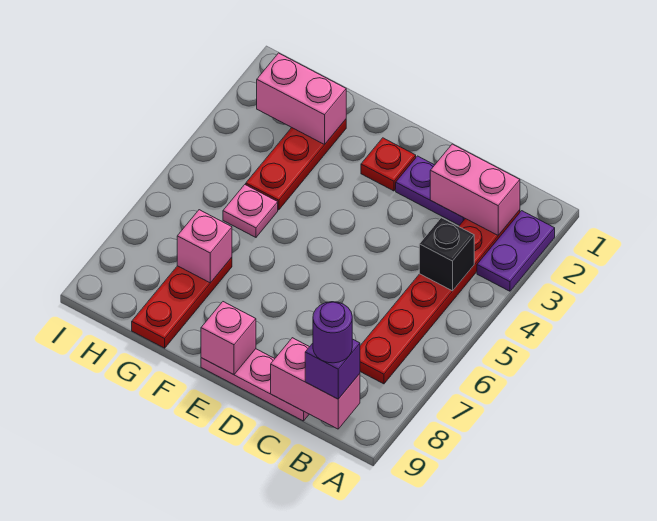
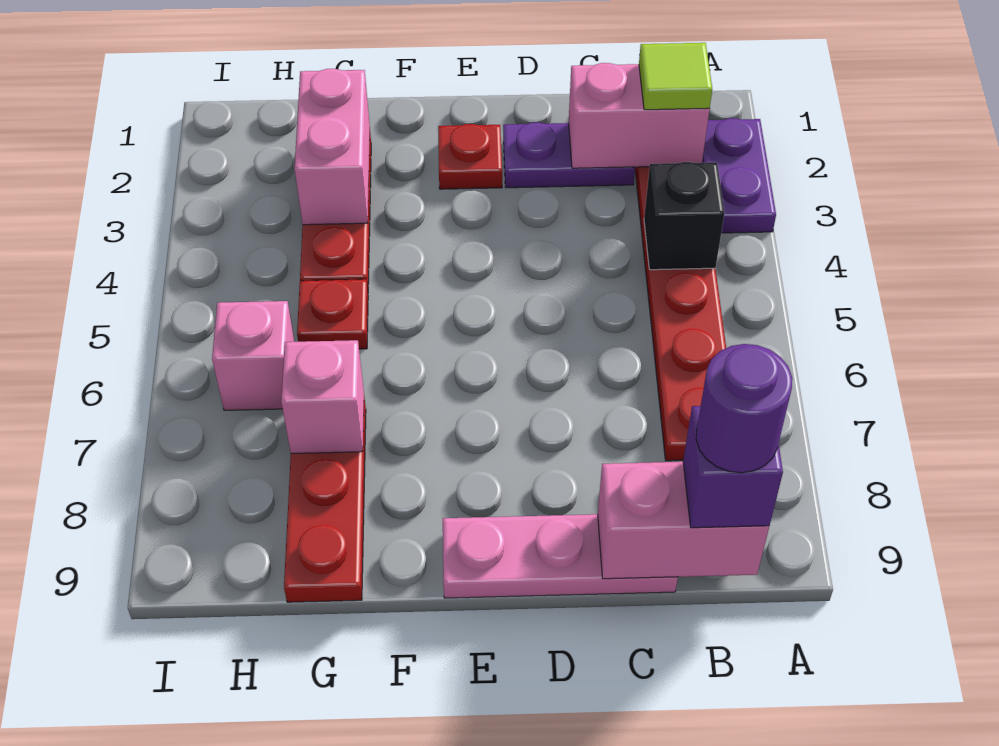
none -> lime tile B2 level 3
pink brick E9 level 2 -> pink brick H6 level 1
pink brick G2:H2 level 2 -> pink brick G2:G3 level 2
pink plate G5 level 1 -> red plate G5 level 1

